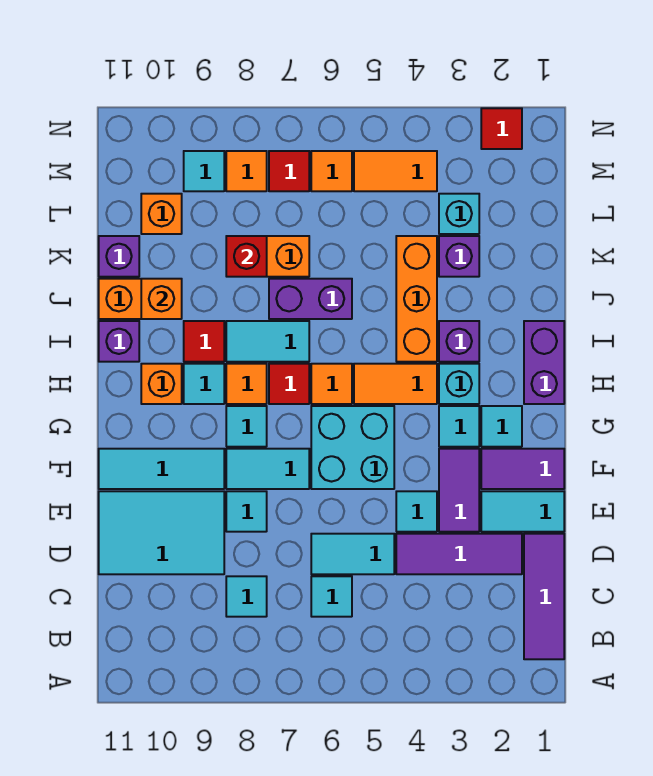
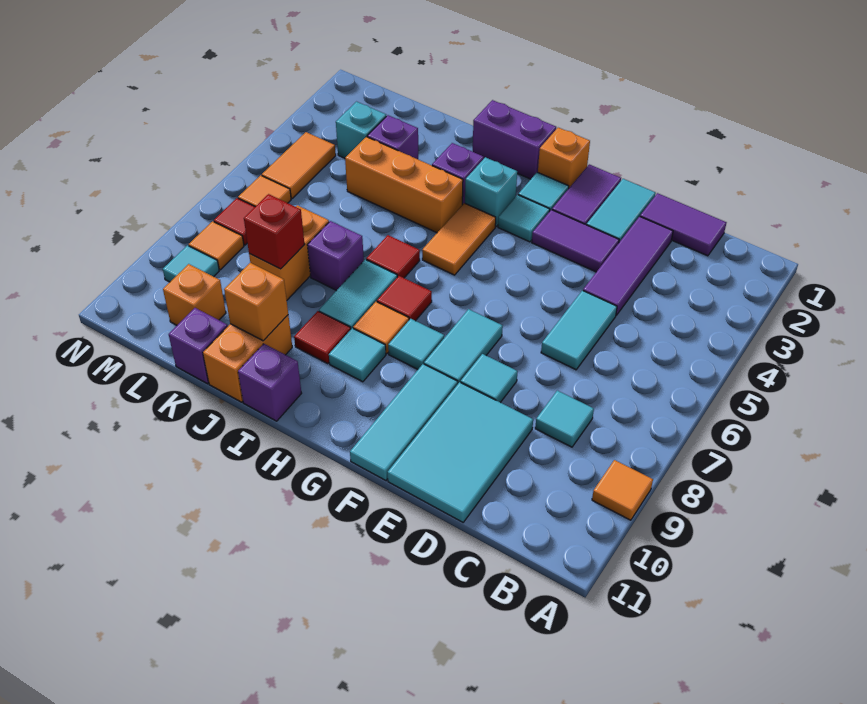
purple tile B1:D1 level 1 -> purple tile C1:D1 level 1
cyan tile C6 level 1 -> none
cyan tile E4 level 1 -> none
cyan brick F5:G6 level 1 -> none
orange tile H6 level 1 -> orange tile A9 level 1
orange brick H10 level 1 -> orange brick G1 level 1
purple brick J6:J7 level 1 -> purple brick J7 level 1
red tile N2 level 1 -> red tile I6 level 1

